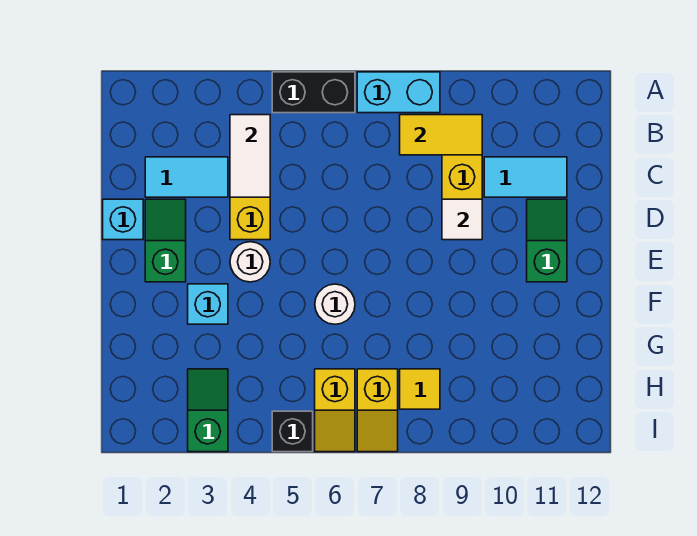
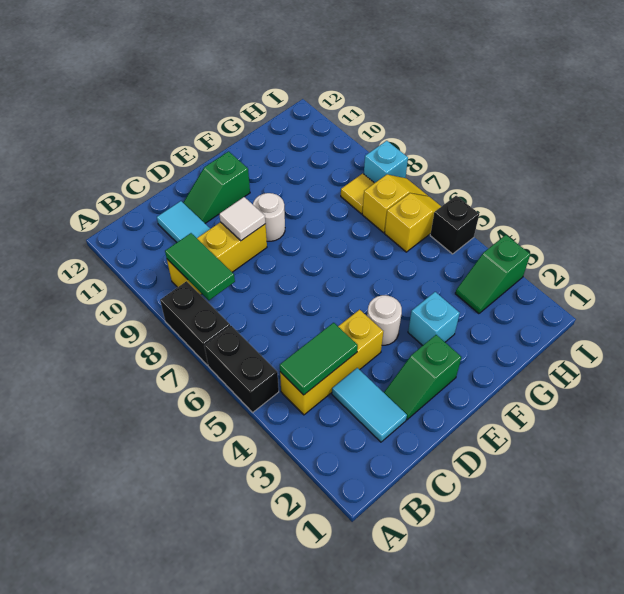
cyan brick A7:A8 level 1 -> black brick A7:A8 level 1
white tile B4:C4 level 2 -> green tile B4:C4 level 2
yellow tile B8:B9 level 2 -> green tile B8:B9 level 2
cyan brick D1 level 1 -> cyan brick I8 level 1
white round brick F6 level 1 -> white round brick E9 level 1

